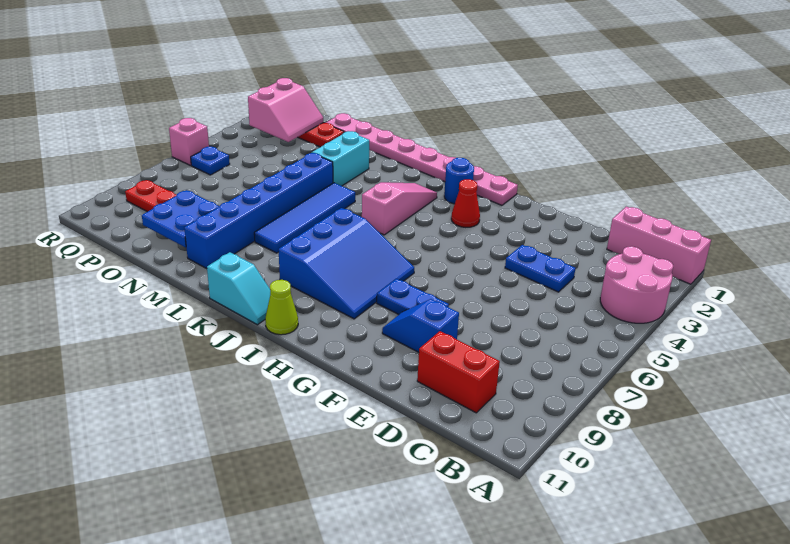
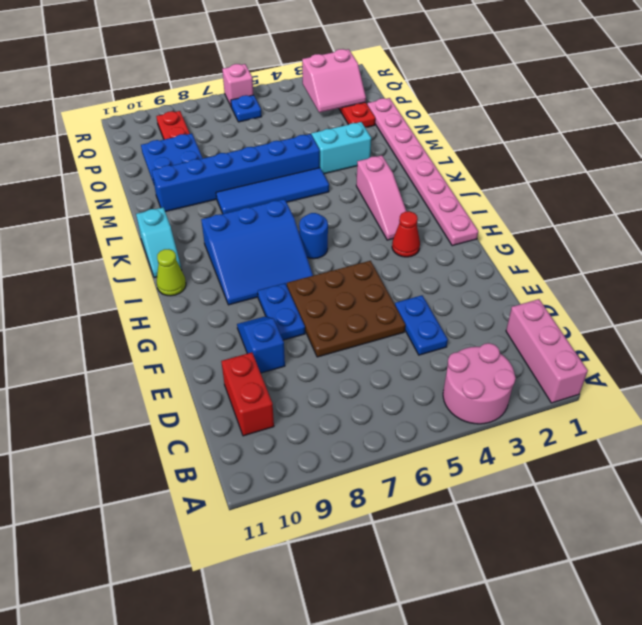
none -> brown plate E5:G7 level 1
blue round brick I2 level 1 -> blue round brick I6 level 1
pink slope J3:J5 level 1 top 5 -> pink slope I3:K3 level 1 top K

